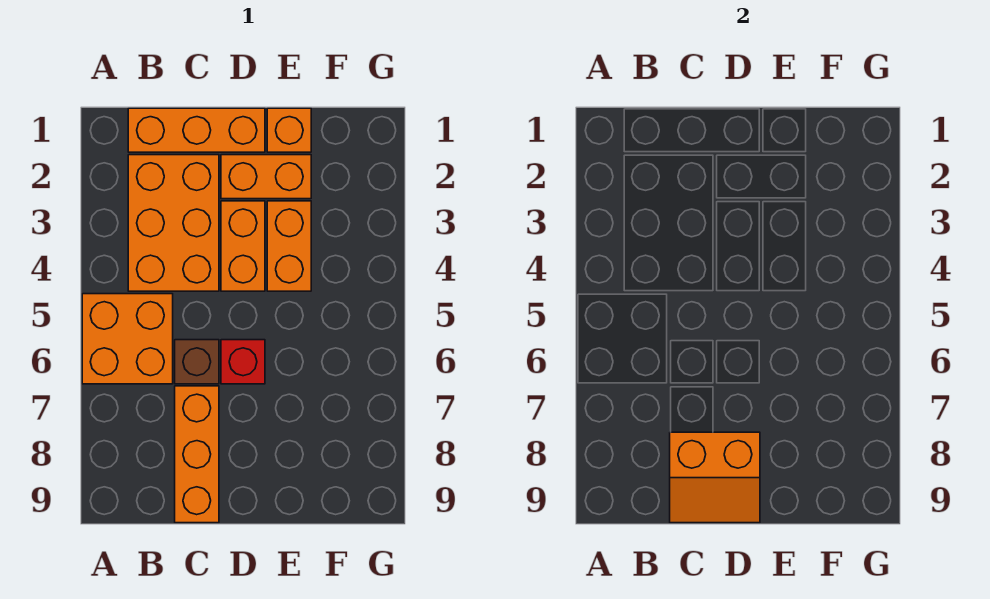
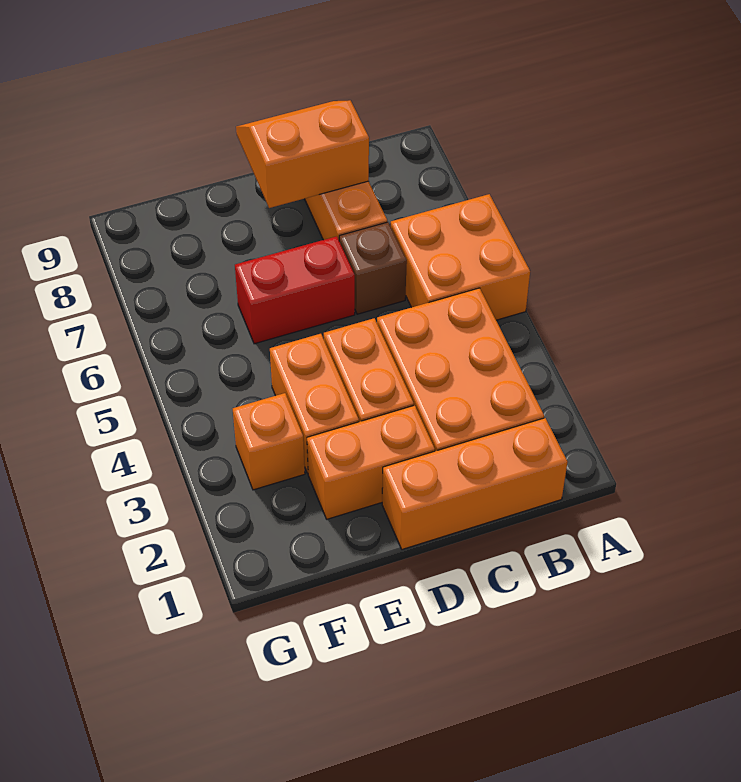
red brick D6 level 1 -> red brick D6:E6 level 1
orange brick E1 level 1 -> orange brick F3 level 1

